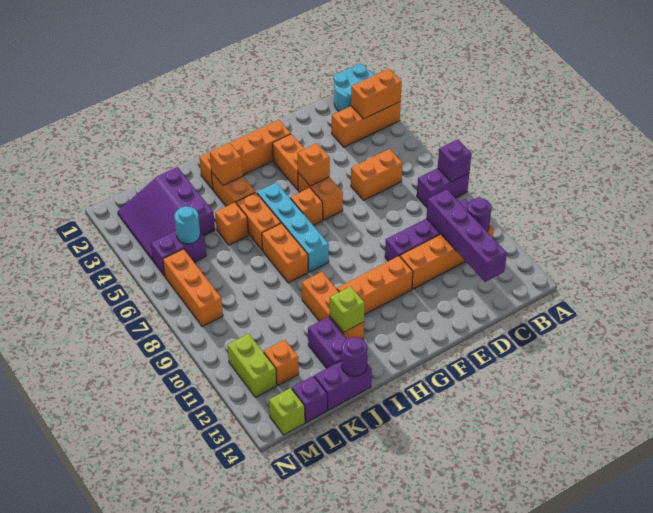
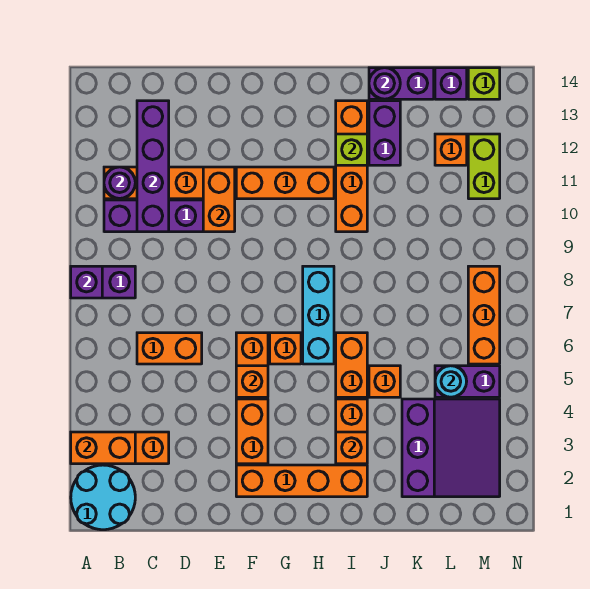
cyan brick H5:H8 level 1 -> cyan brick H6:H8 level 1
orange brick I7:I8 level 1 -> orange brick E10:E11 level 2
orange brick I10:I12 level 1 -> orange brick I10:I13 level 1

